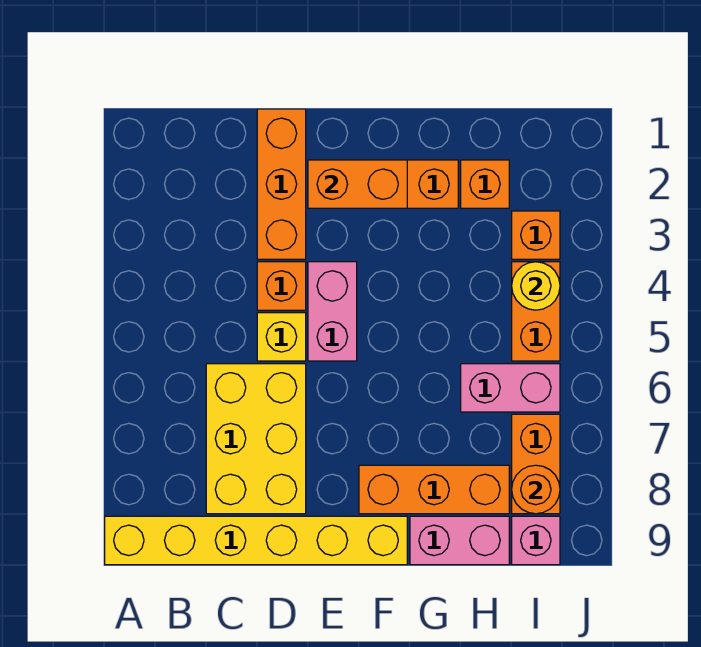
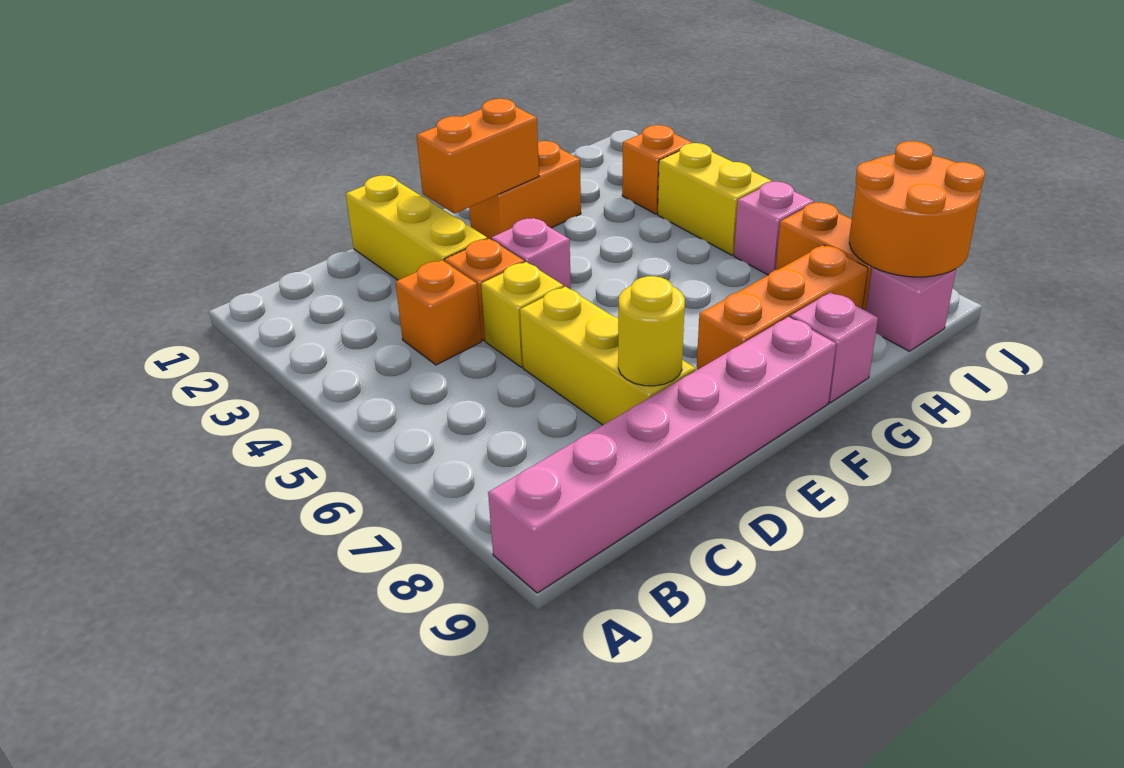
yellow brick A9:F9 level 1 -> pink brick A9:F9 level 1
yellow brick C6:D8 level 1 -> yellow brick D6:D8 level 1
orange brick D1:D3 level 1 -> yellow brick D1:D3 level 1
pink brick E4:E5 level 1 -> pink brick E4 level 1
pink brick G9:H9 level 1 -> pink brick G9 level 1
orange brick H2 level 1 -> orange brick C4 level 1
pink brick H6:I6 level 1 -> pink brick I6 level 1
orange brick I4:I5 level 1 -> yellow brick I4:I5 level 1
yellow round brick I4 level 2 -> yellow round brick D8 level 2
orange round brick I8 level 2 -> orange round brick I8:J9 level 2

